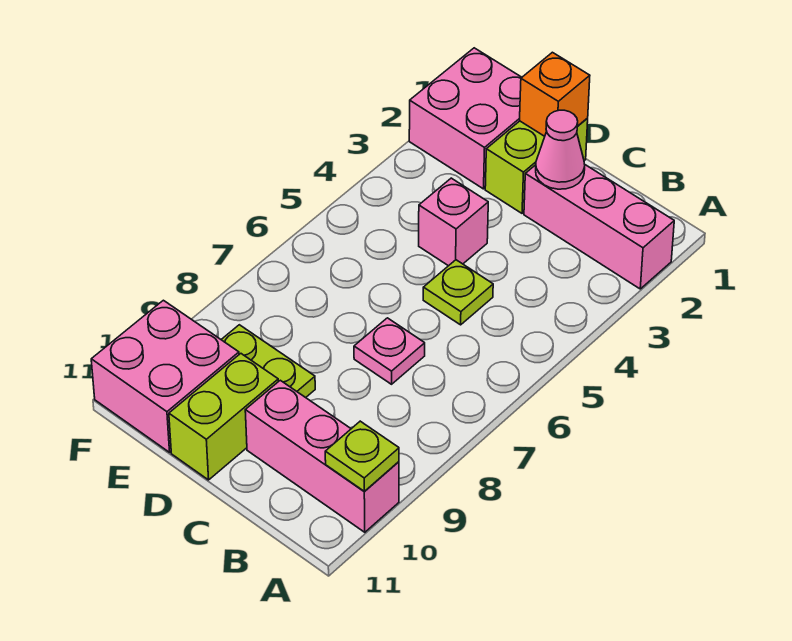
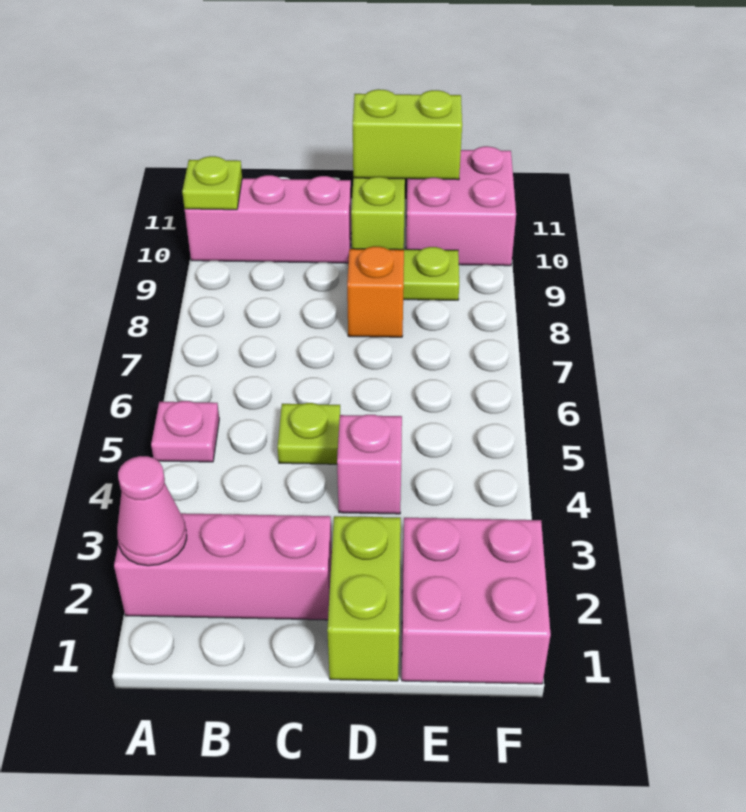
pink cone C2 level 2 -> pink cone A2 level 2
pink plate C7 level 1 -> pink plate A5 level 1
orange brick D1 level 2 -> orange brick D8 level 1
none -> lime brick D11:E11 level 2

